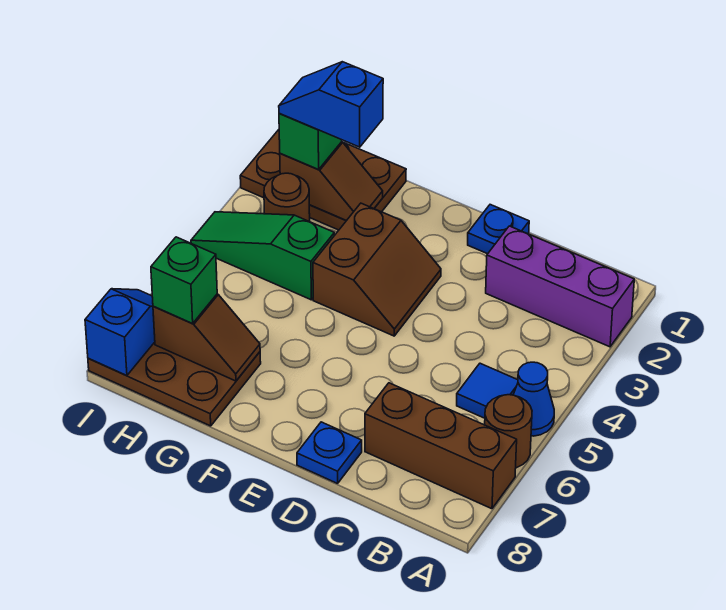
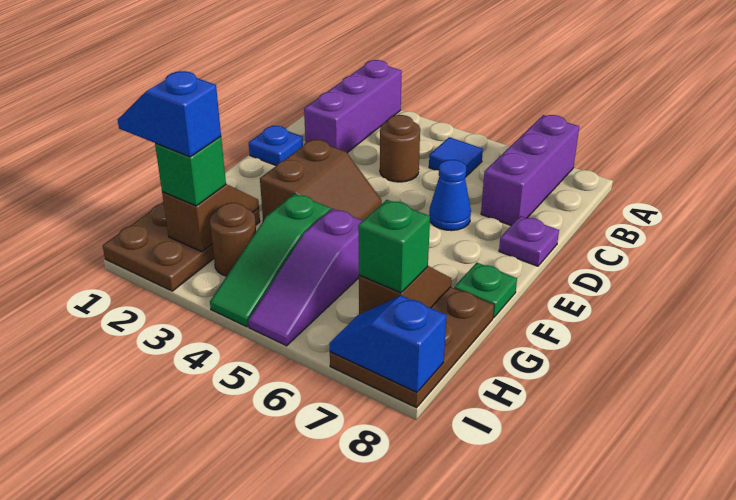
blue cone A5 level 1 -> blue cone D6 level 1
brown round brick A6 level 1 -> brown round brick C4 level 1
brown brick A7:C7 level 1 -> purple brick A7:C7 level 1
blue plate D8 level 1 -> purple plate D8 level 1
brown slope E3:F4 level 1 top F -> brown slope E3:F4 level 1 top 3
none -> green plate F8 level 1
blue slope G2:H2 level 4 top G -> blue slope H1:H2 level 4 top 2
none -> purple slope G5:I5 level 1 top G

